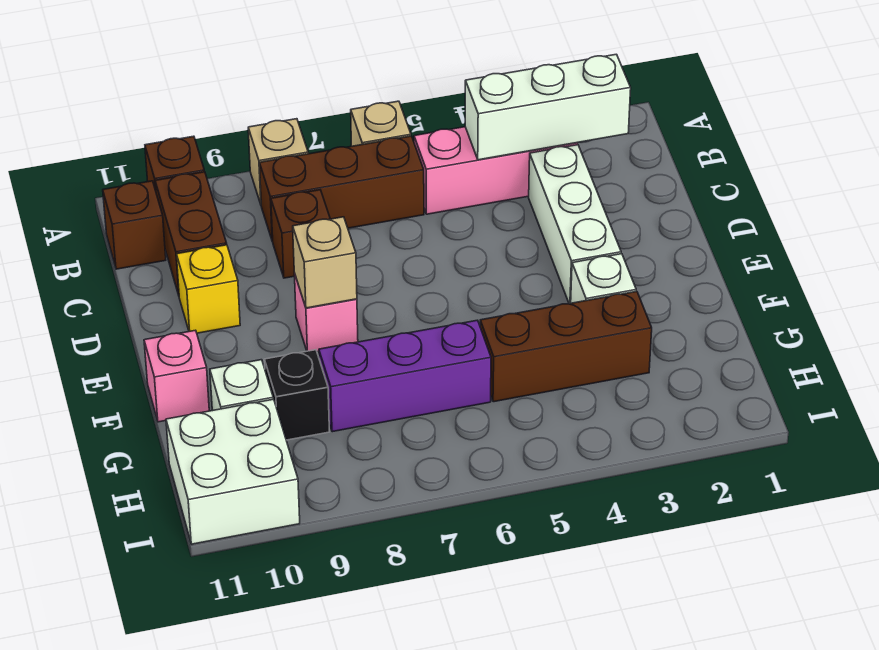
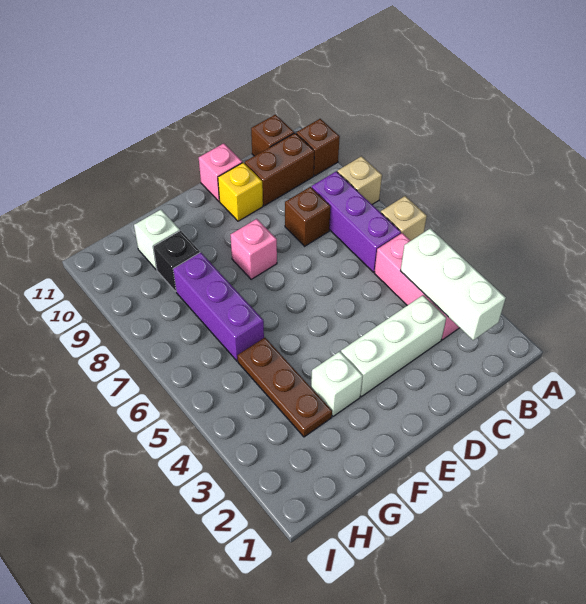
brown brick B6:B8 level 1 -> purple brick B6:B8 level 1
tan brick E8 level 2 -> none
pink brick F11 level 1 -> pink brick D11 level 1
brown brick G3:G5 level 1 -> brown plate G3:G5 level 1
white brick H10:I11 level 1 -> none

